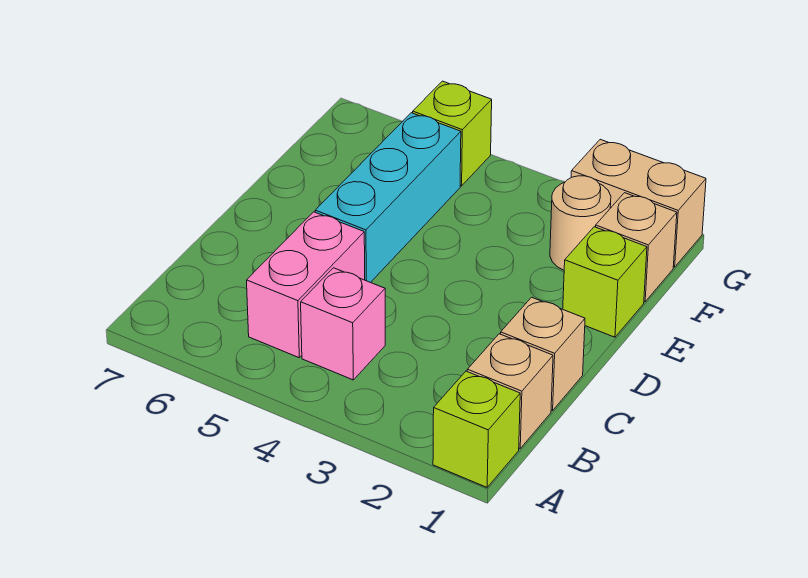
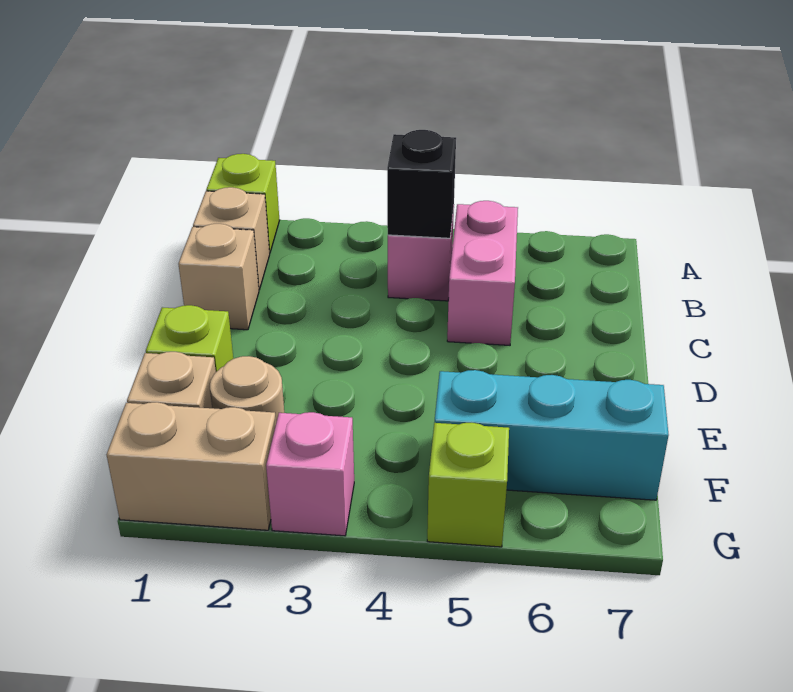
none -> black brick B4 level 2
cyan brick D5:F5 level 1 -> cyan brick F5:F7 level 1
none -> pink brick G3 level 1

